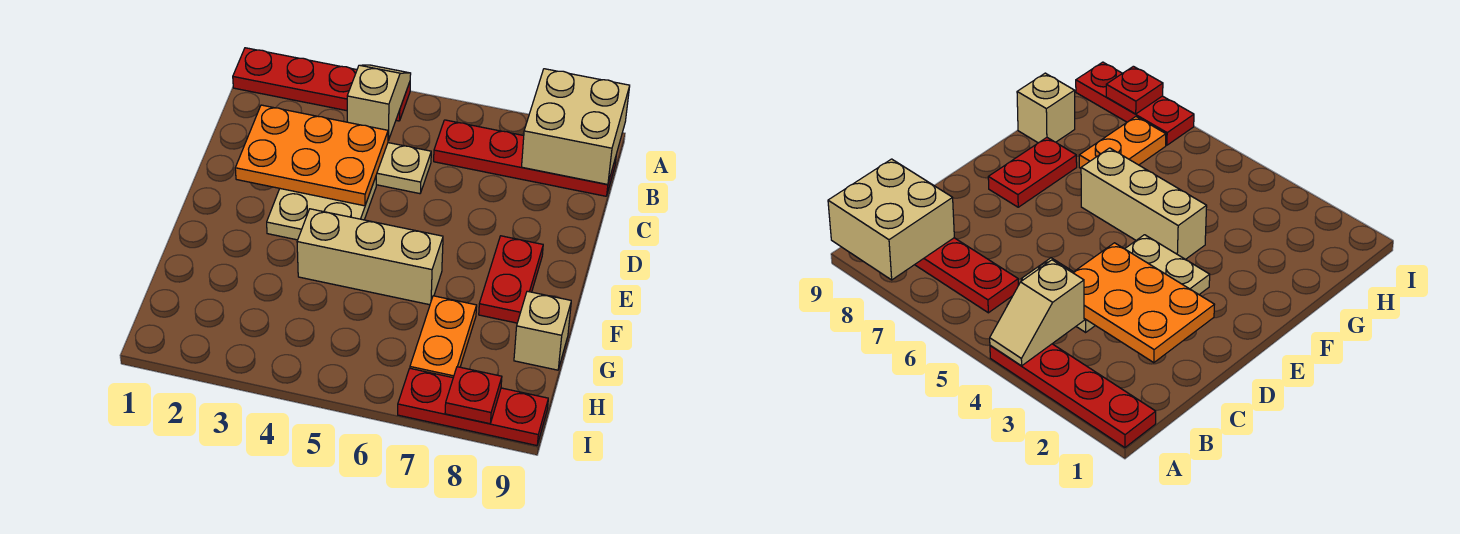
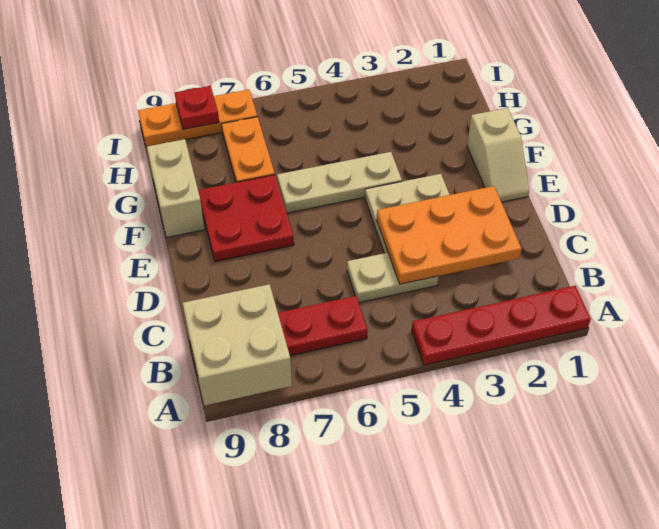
tan slope A4:B4 level 2 top B -> tan slope E1:F1 level 1 top F
red plate E8:F8 level 1 -> red plate E7:F8 level 1
tan brick F4:F6 level 1 -> tan plate F4:F6 level 1
tan brick G9 level 1 -> tan brick F9:G9 level 1
red plate I7:I9 level 1 -> orange plate I7:I9 level 1

